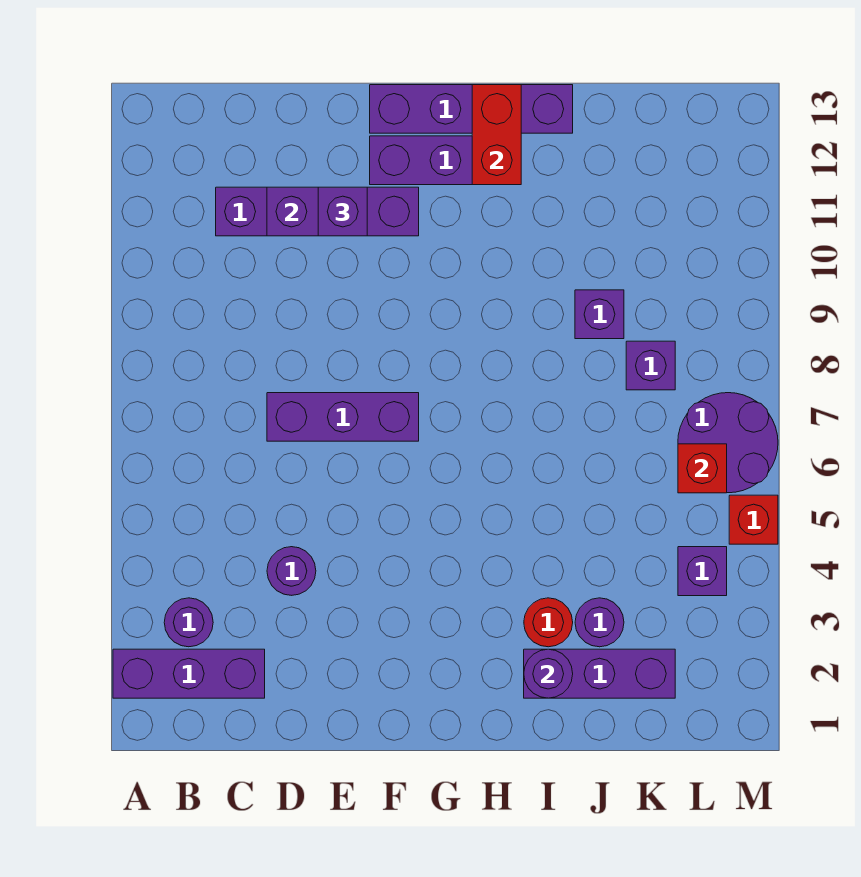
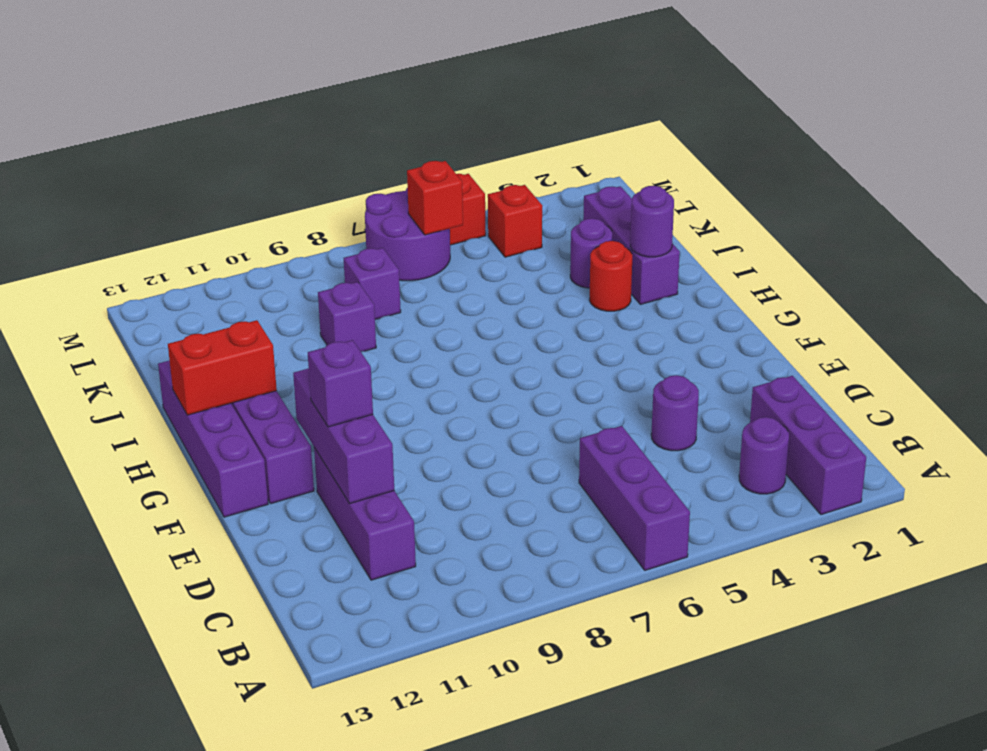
purple brick D7:F7 level 1 -> purple brick A6:C6 level 1
purple brick L4 level 1 -> red brick L4 level 1

